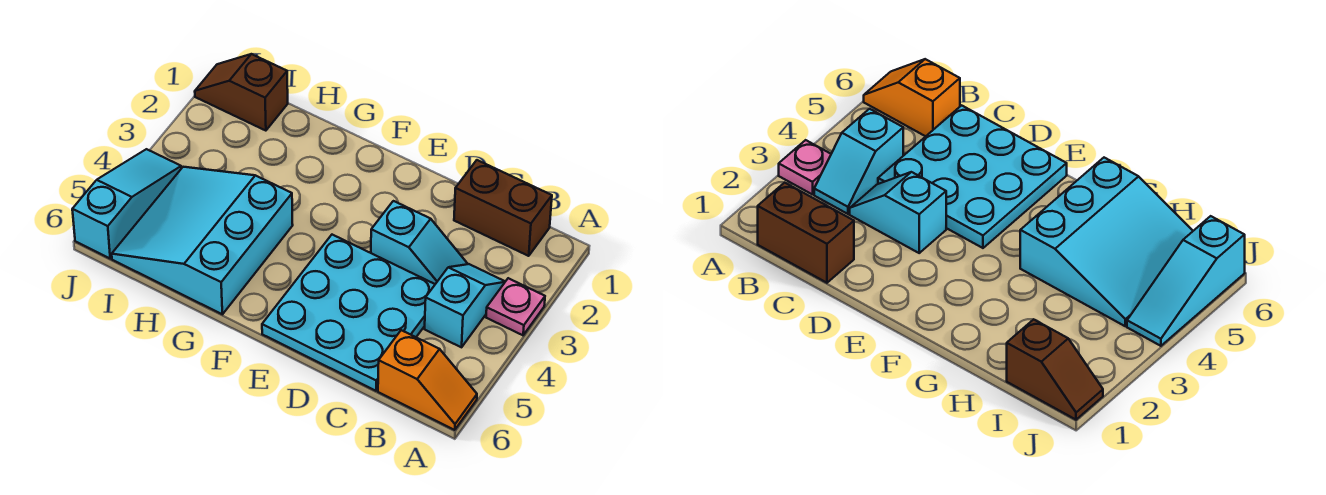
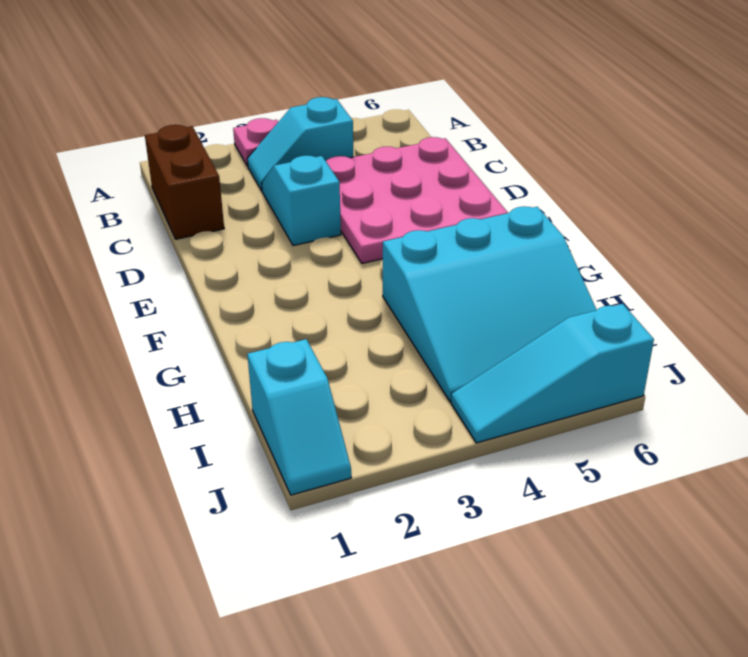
orange slope A6:B6 level 1 top B -> none
cyan plate C4:E6 level 1 -> pink plate C4:E6 level 1
brown slope I1:J1 level 1 top I -> cyan slope I1:J1 level 1 top I

